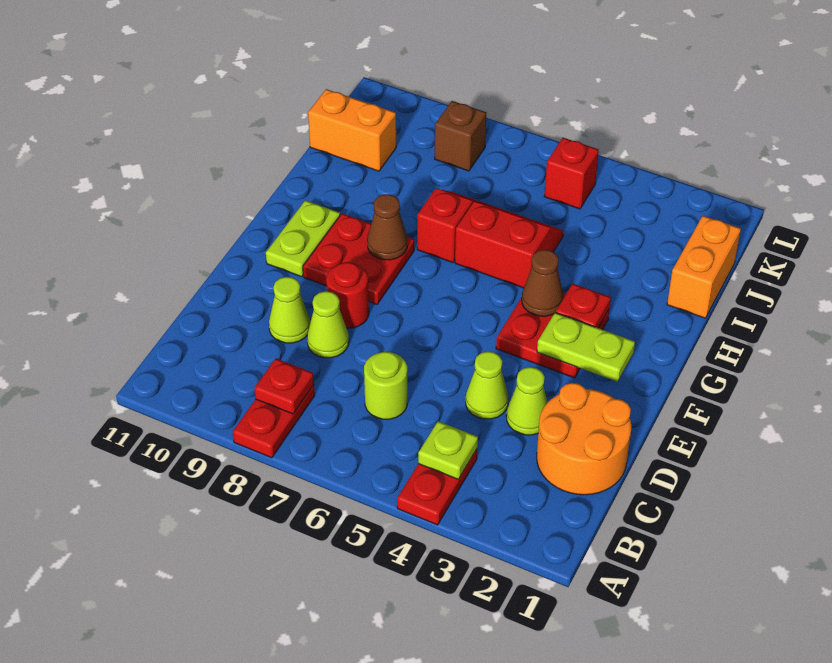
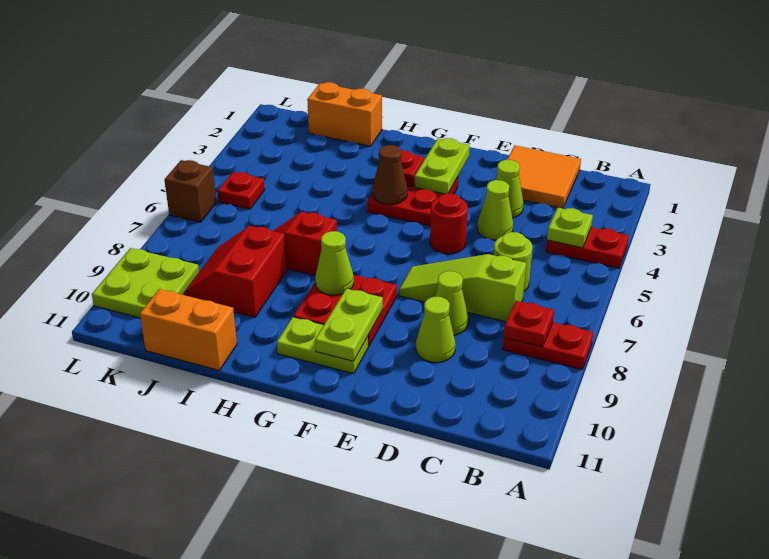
orange round brick C1:D2 level 1 -> orange tile C1:D2 level 1
none -> lime slope C7:E7 level 1 top C
red round brick E8 level 1 -> red round brick E5 level 1
none -> lime plate F9:F10 level 2
brown cone G8 level 2 -> lime cone G8 level 2
red slope H5:I6 level 1 top H -> red slope I8:J9 level 1 top I
orange brick J10:J11 level 1 -> orange brick I11:J11 level 1
red brick K5 level 1 -> red plate K5 level 1
brown brick K8 level 1 -> brown brick L6 level 1
none -> lime plate K9:L10 level 1

